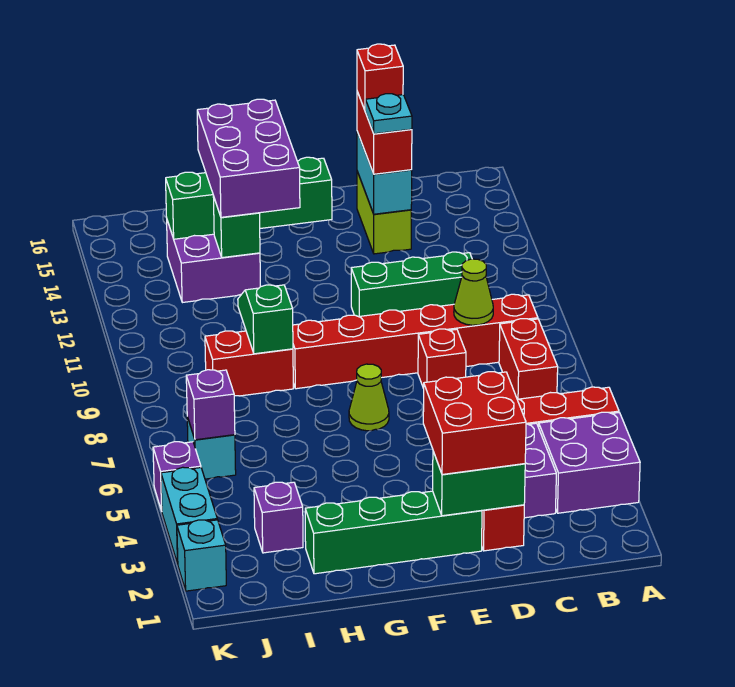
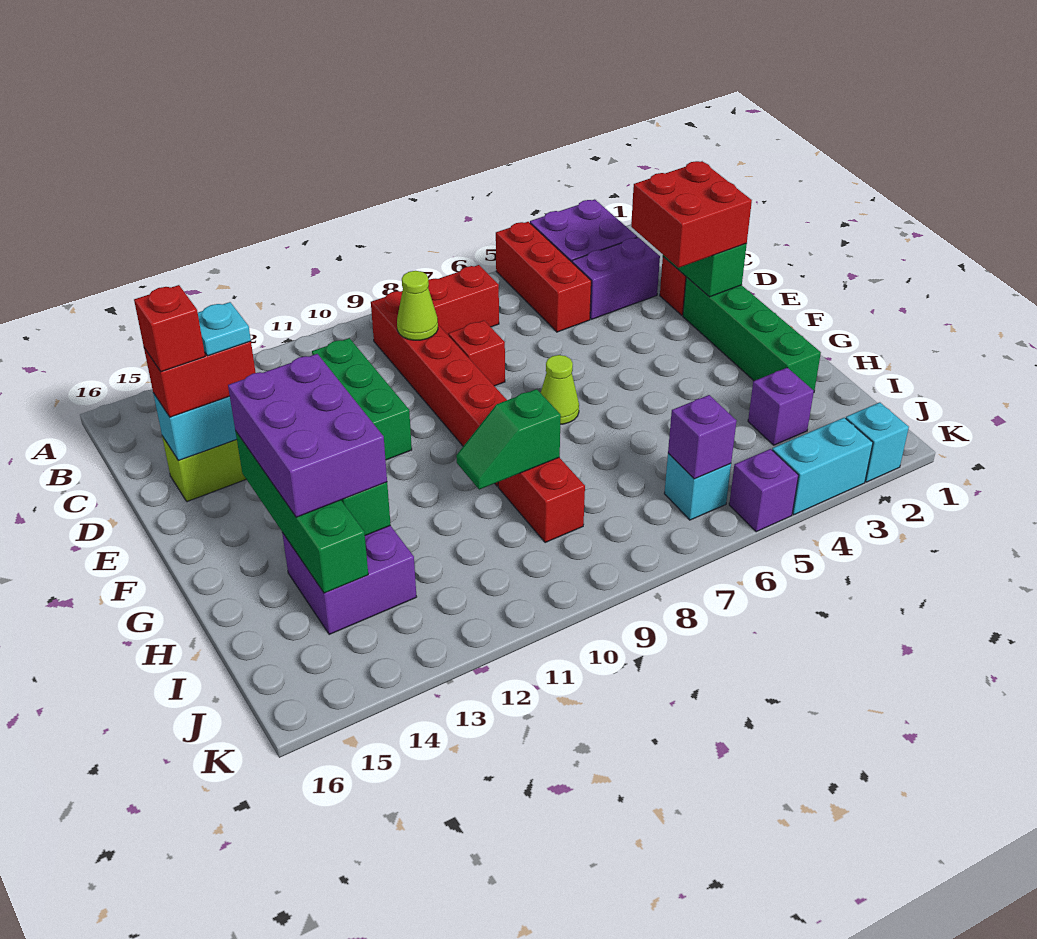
purple brick G13:H15 level 3 -> purple brick F13:H14 level 3

